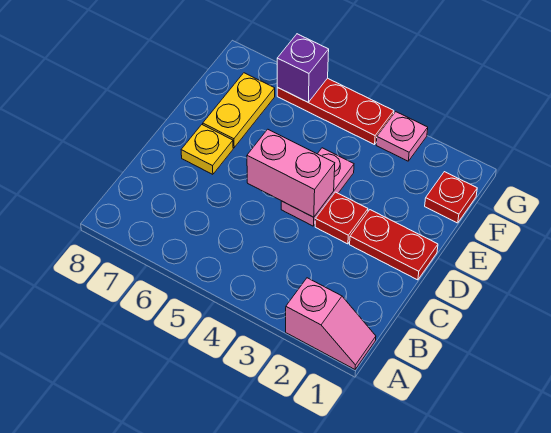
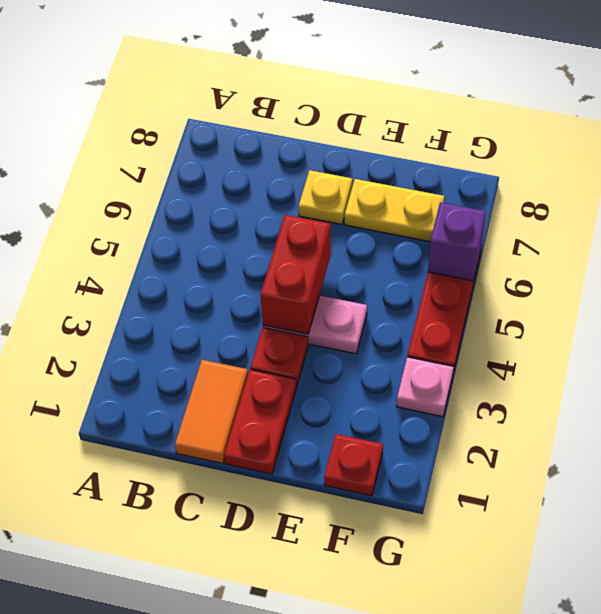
pink slope A1:A2 level 1 top 2 -> none
none -> orange tile C1:C2 level 1
pink brick D4:D5 level 2 -> red brick D4:D5 level 2

